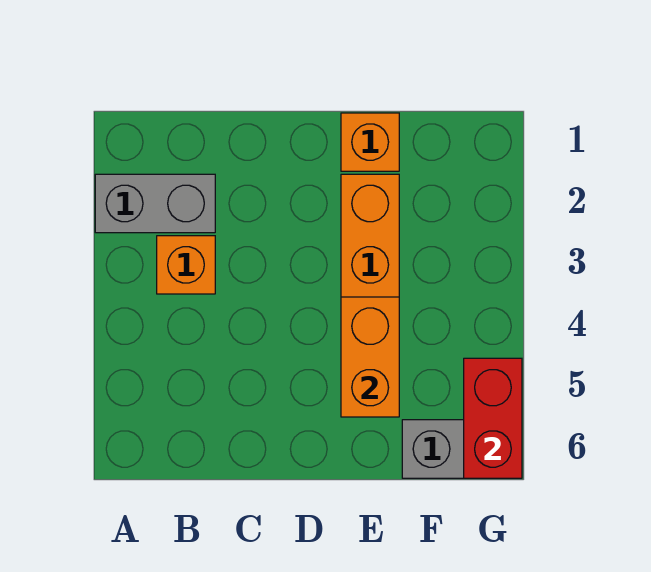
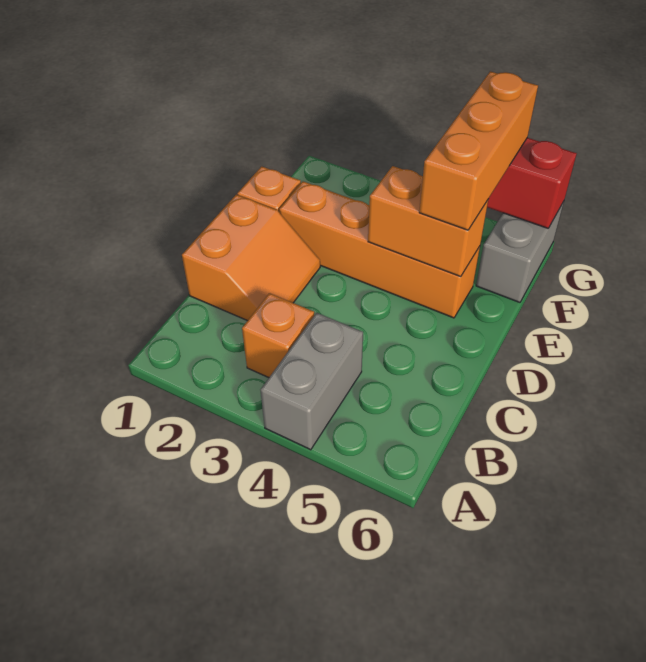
grey brick A2:B2 level 1 -> grey brick A4:B4 level 1
none -> orange slope C1:D2 level 1 top 1
none -> orange brick E5:G5 level 3

